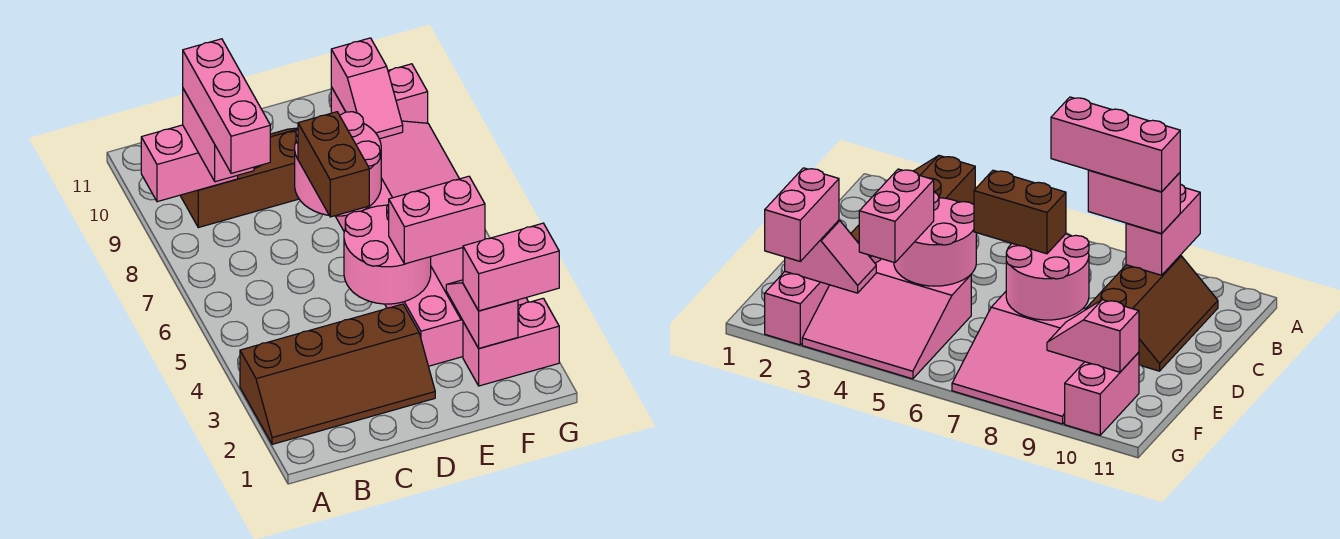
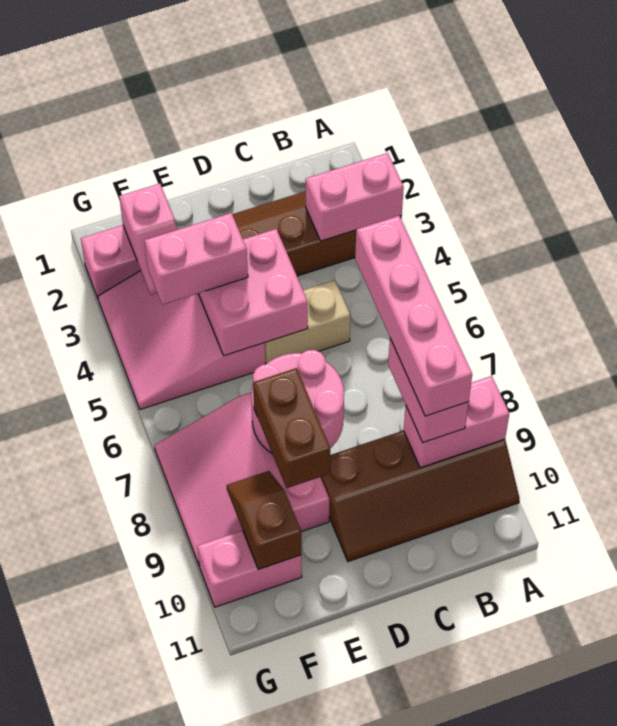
pink brick B7:B9 level 4 -> pink brick B6:B9 level 4
brown slope B9:D10 level 1 top 9 -> brown slope A9:D10 level 1 top 9
none -> tan brick C5:D5 level 1
pink round brick D4:E5 level 2 -> pink brick D4:E5 level 2
brown brick D6:D7 level 3 -> brown brick E8:E9 level 3
pink brick F2:G2 level 3 -> pink brick A3:B3 level 2
pink slope F9:F10 level 2 top 10 -> brown slope F9:F10 level 2 top 10

